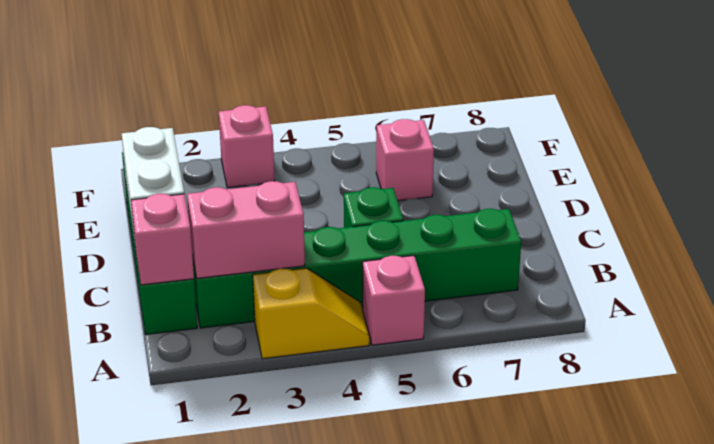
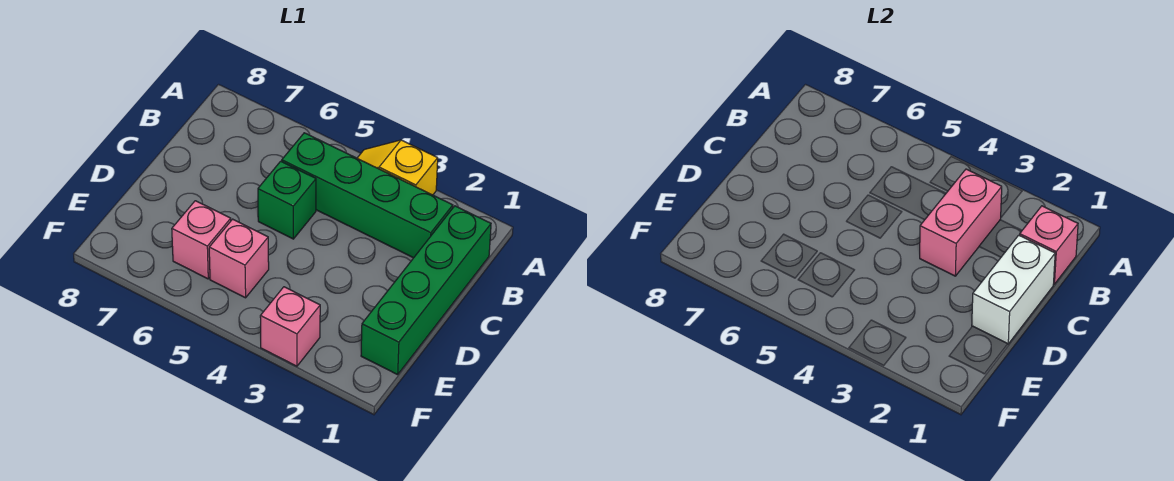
pink brick A5 level 1 -> pink brick E5 level 1
green brick B2:B7 level 1 -> green brick B2:B5 level 1
pink brick B2:B3 level 2 -> pink brick B3:C3 level 2

